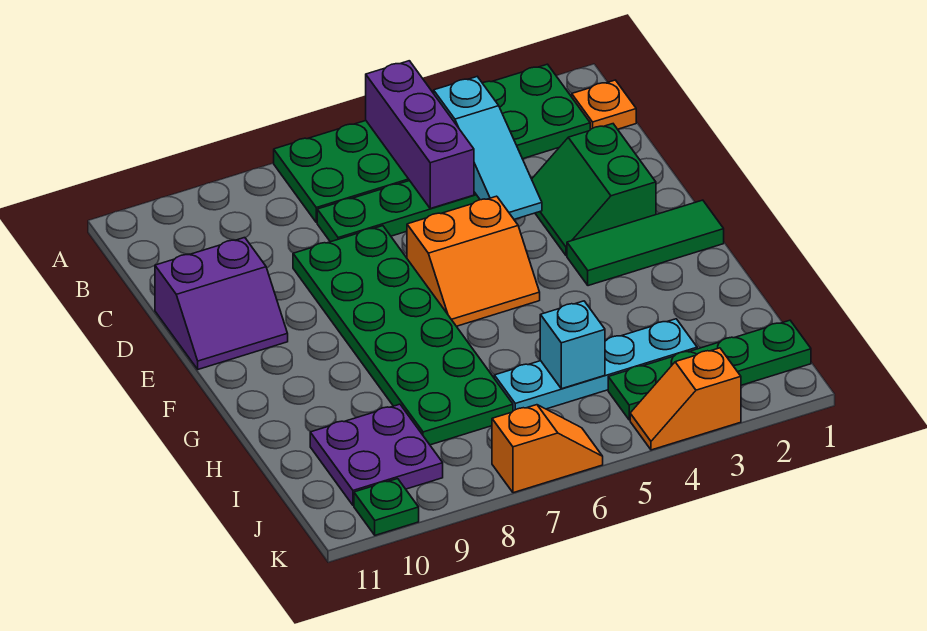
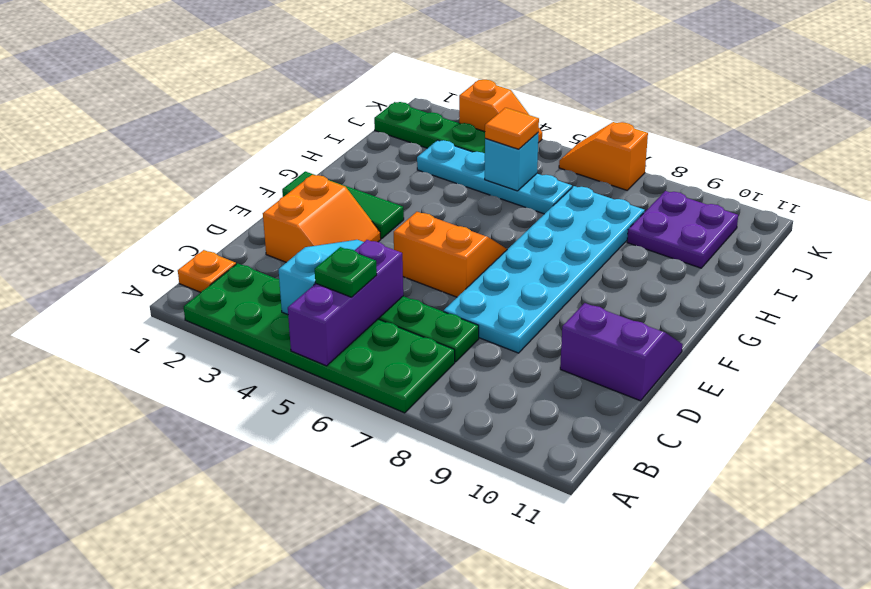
green slope D2:E3 level 1 top 2 -> orange slope D2:E3 level 1 top 2
green plate D7:I8 level 1 -> cyan plate D7:I8 level 1
none -> orange tile I5 level 3
green plate K10 level 1 -> green plate B5 level 3

